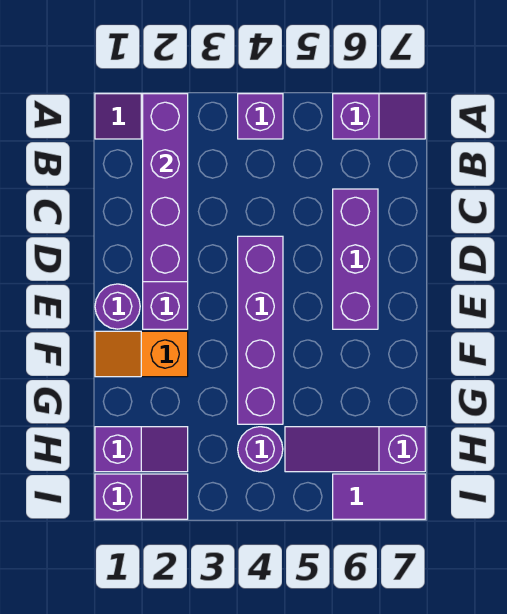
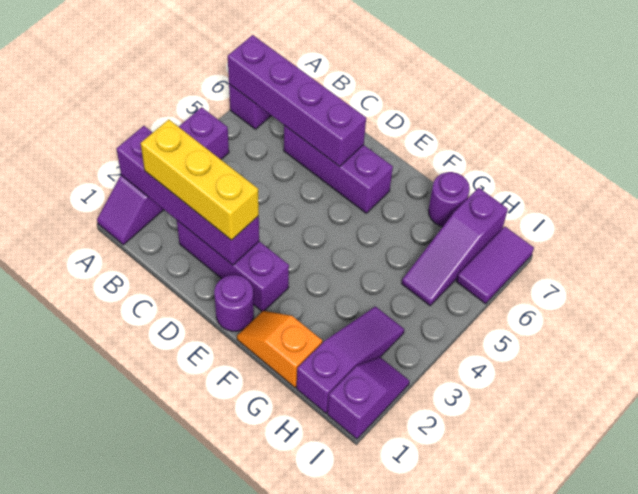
none -> yellow brick B2:D2 level 3
purple brick D4:G4 level 1 -> purple brick A6:D6 level 2
orange slope F1:F2 level 1 top 2 -> orange slope F1:G1 level 1 top G
purple slope H1:H2 level 1 top 1 -> purple slope H1:H3 level 1 top 1
purple round brick H4 level 1 -> purple round brick G7 level 1

